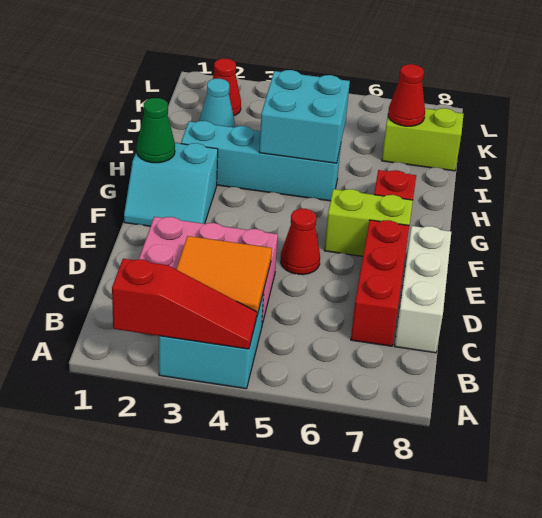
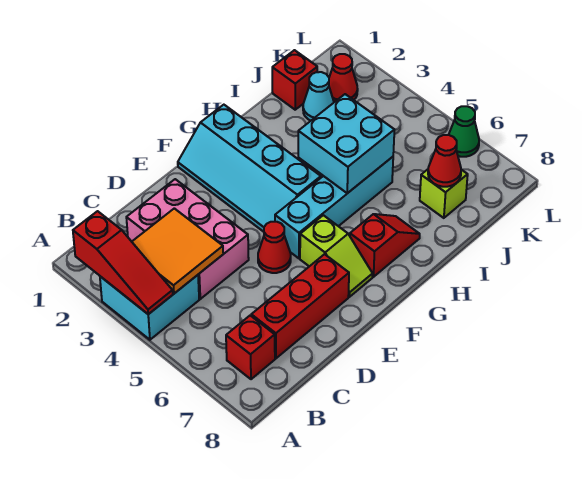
none -> red brick B7 level 1
white brick C8:E8 level 1 -> none
cyan slope F1:G2 level 1 top G -> cyan slope F1:G4 level 1 top G
lime brick F6:F7 level 1 -> lime slope F6:F7 level 1 top 6
green cone G1 level 2 -> green cone L6 level 1
cyan brick H2:H5 level 1 -> cyan brick F5:I5 level 1
none -> red brick J1 level 1
lime brick J7:J8 level 1 -> lime brick J7 level 1

